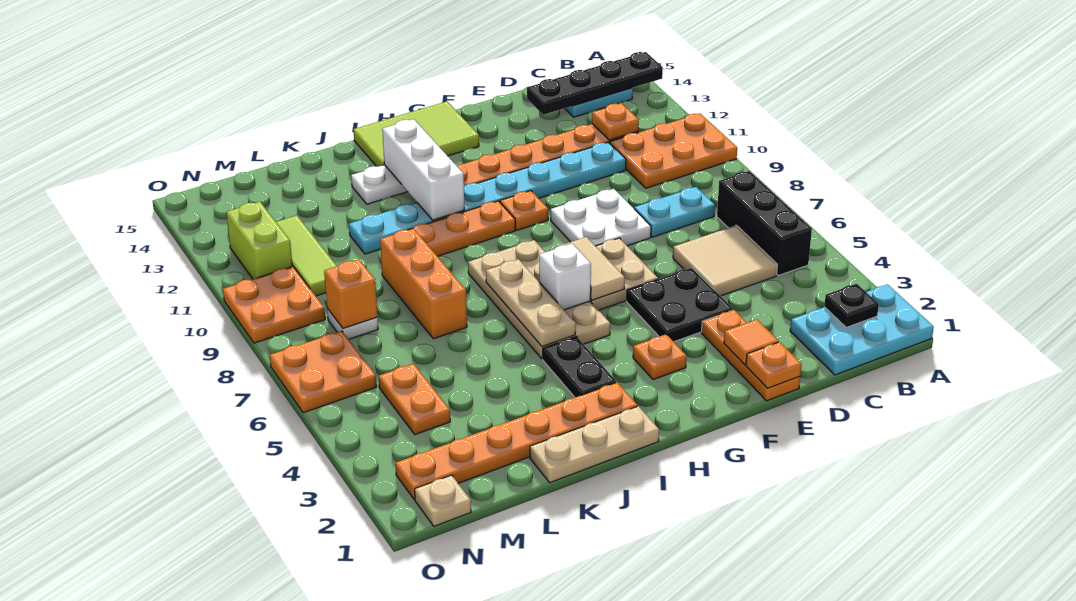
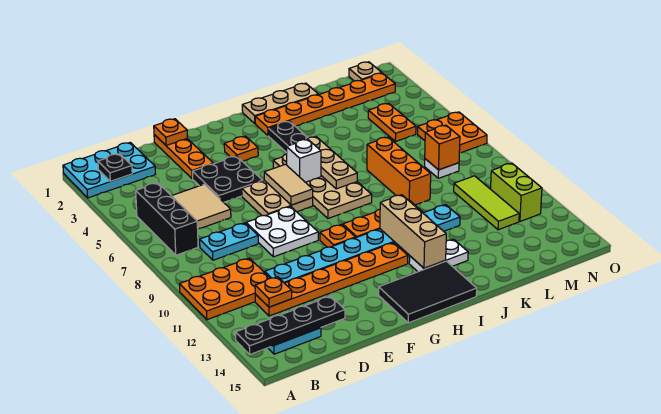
orange tile E2 level 2 -> none
lime tile G14:I15 level 1 -> black tile G14:I15 level 1
white brick I11:I13 level 2 -> tan brick I11:I13 level 2
orange plate N9:O10 level 1 -> none

